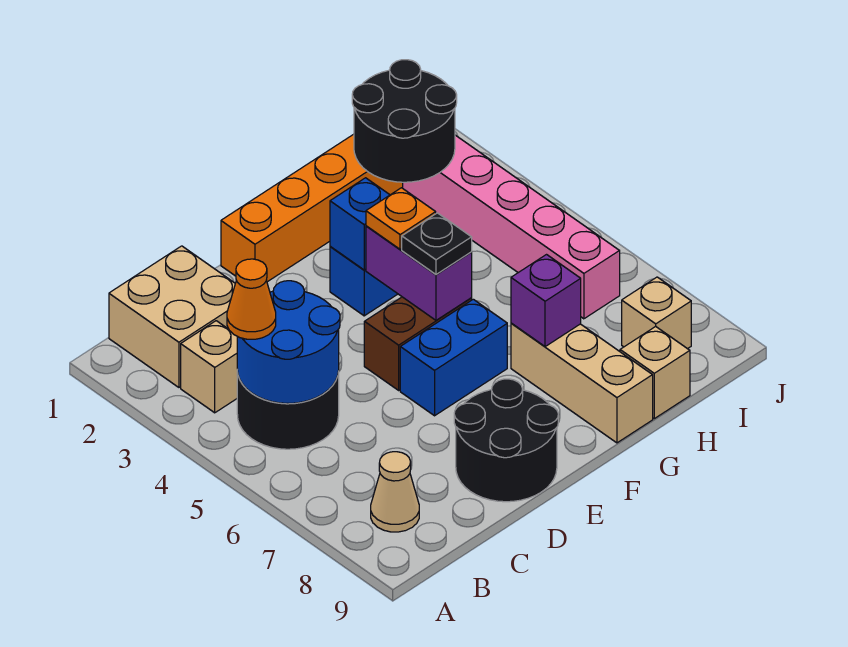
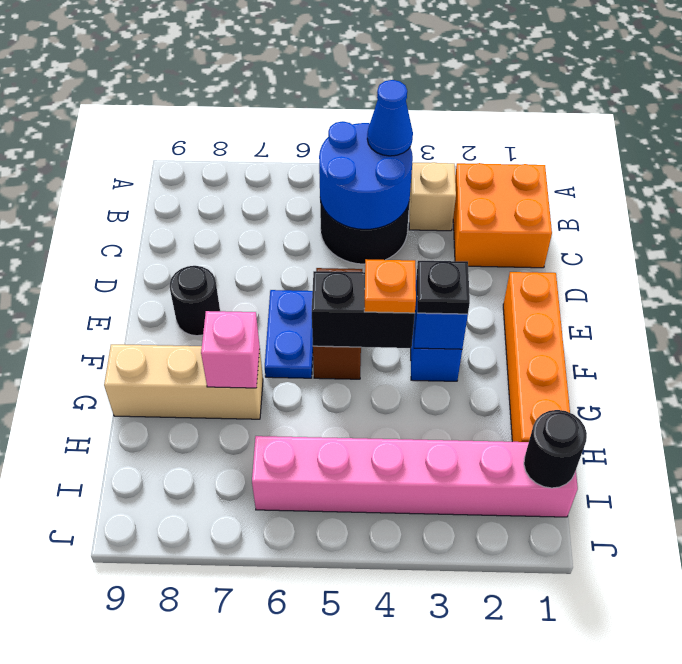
tan brick B1:C2 level 1 -> orange brick B1:C2 level 1
orange cone B4 level 3 -> blue cone B4 level 3
tan cone B8 level 1 -> none
black round brick D8:E9 level 1 -> black round brick E8 level 1
blue brick E6:F6 level 1 -> blue plate E6:F6 level 1
purple brick F4:F5 level 2 -> black brick F4:F5 level 2
black plate F5 level 3 -> black plate F3 level 3
purple brick G7 level 2 -> pink brick G7 level 2
black round brick H1:I2 level 2 -> black round brick I1 level 2
tan brick H9 level 1 -> none
tan brick I8 level 1 -> none

